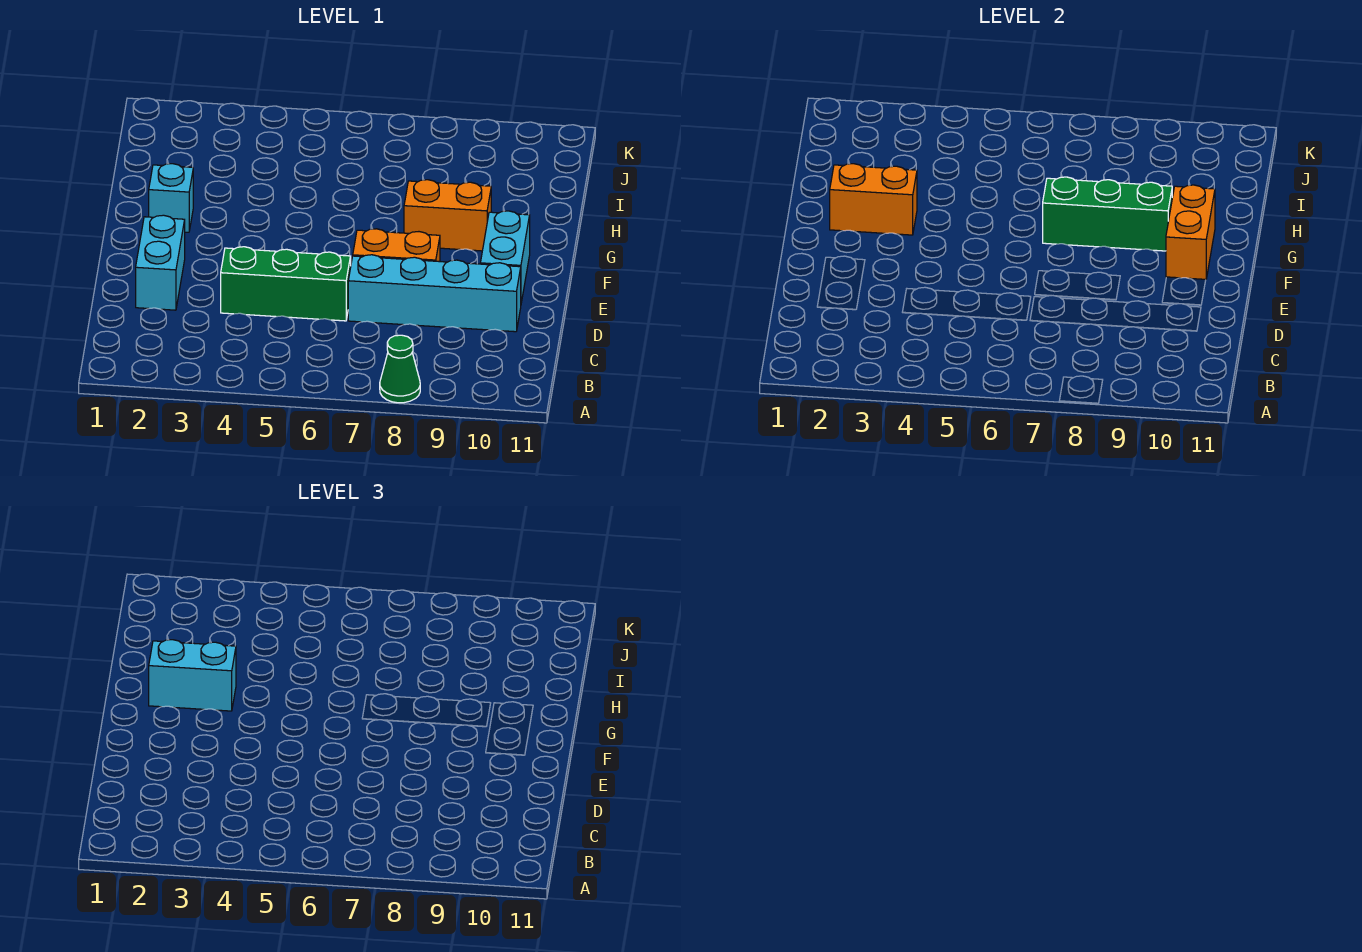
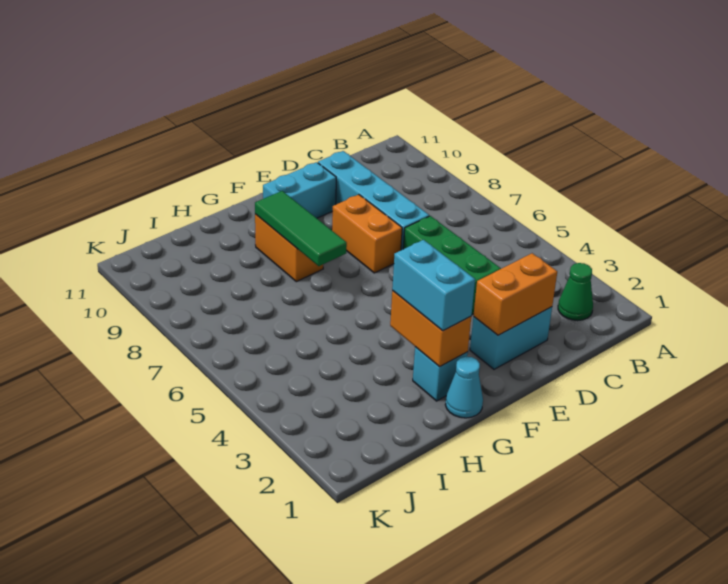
green cone A8 level 1 -> green cone B2 level 1
orange brick F10:G10 level 2 -> orange brick D2:E2 level 2
none -> cyan cone G1 level 1
green brick G7:G9 level 2 -> green tile G7:G9 level 2

